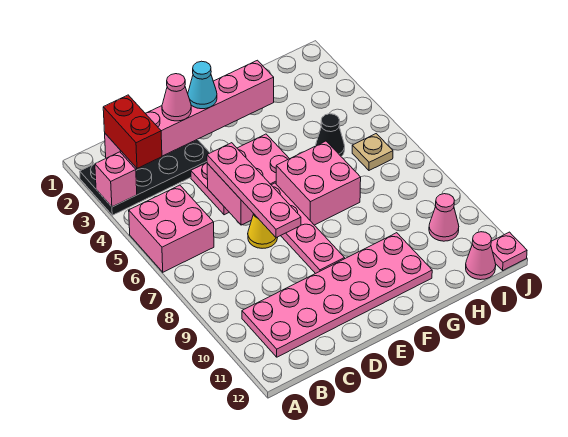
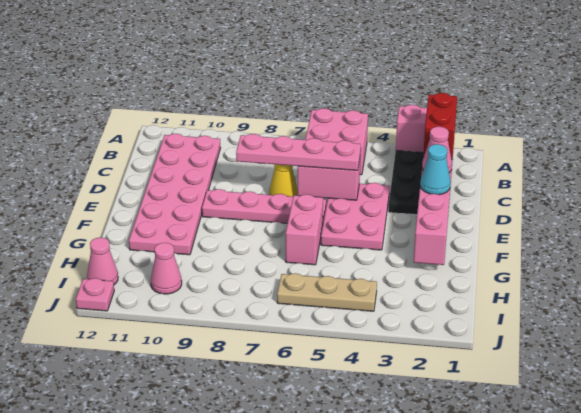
red brick B2:B3 level 3 -> red brick B2:C2 level 3
pink brick F6:G7 level 1 -> pink brick F6:G6 level 1
black cone H5 level 1 -> none
tan plate I6 level 1 -> tan plate I4:I6 level 1

